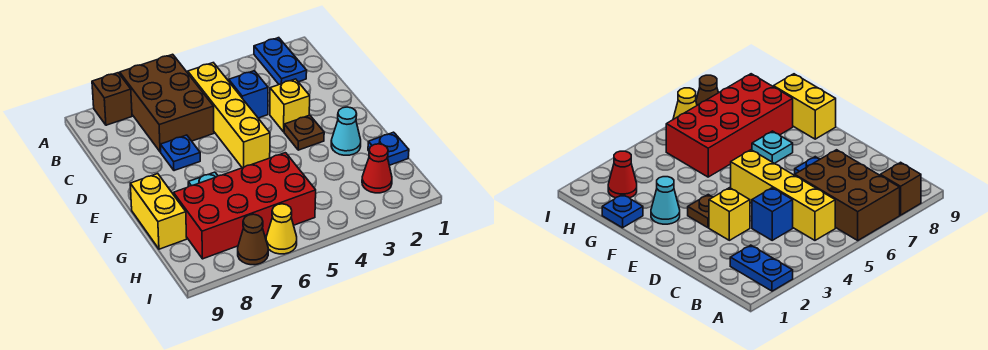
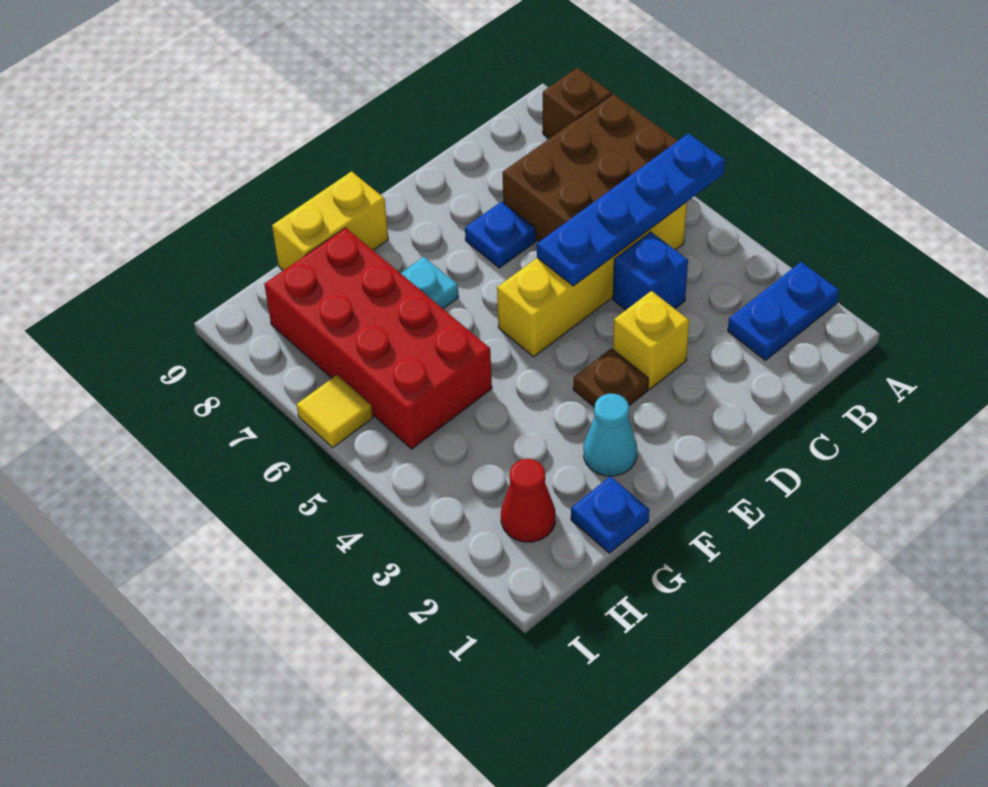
none -> blue plate A5:D5 level 2
yellow cone I6 level 1 -> yellow tile I6 level 1
brown cone I7 level 1 -> none

